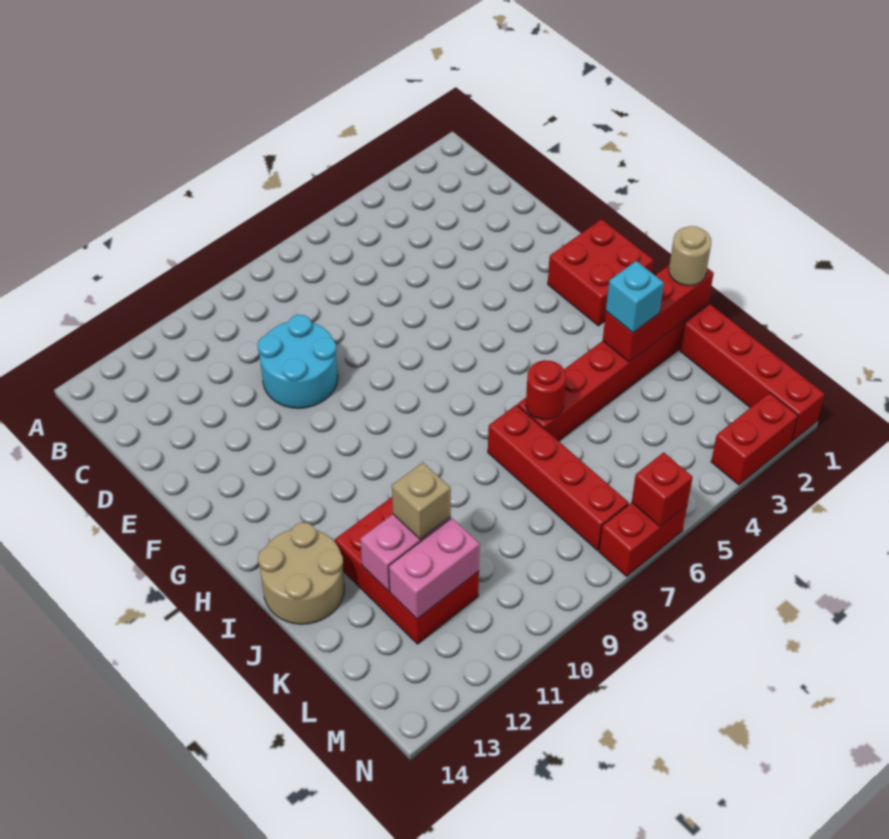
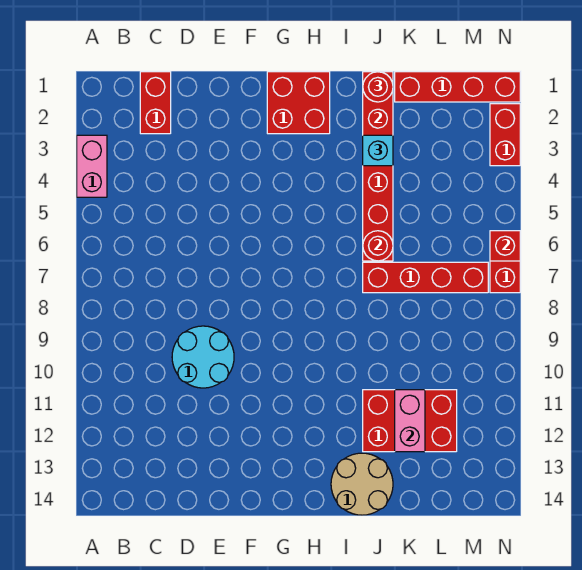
none -> red brick C1:C2 level 1
tan round brick J1 level 3 -> red round brick J1 level 3
tan brick K11 level 3 -> none
pink brick L11:L12 level 2 -> pink brick A3:A4 level 1

